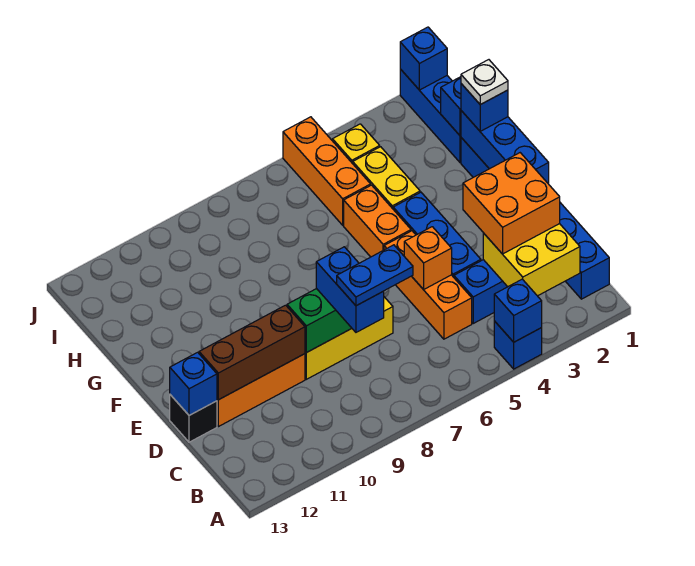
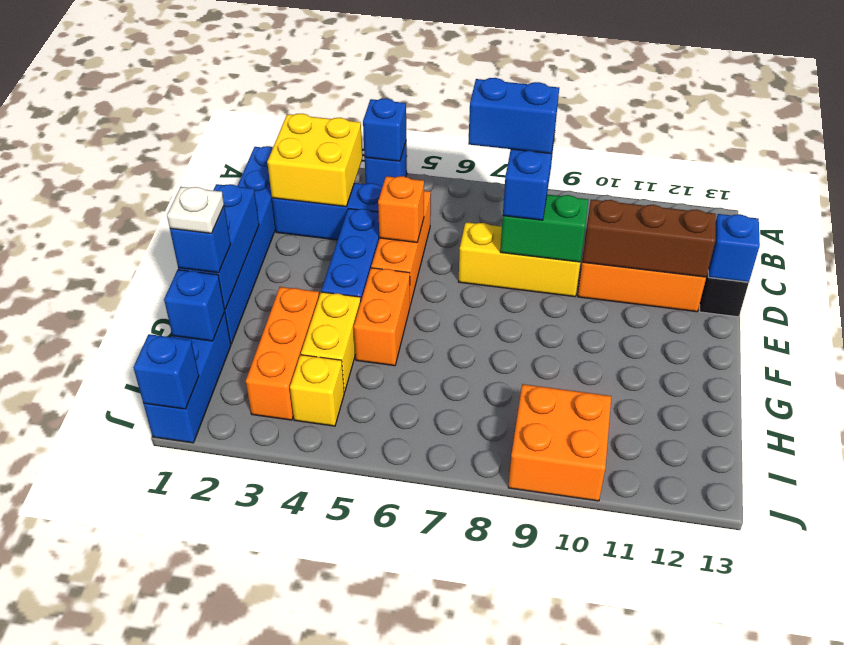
orange brick C2:D3 level 3 -> orange brick I9:J10 level 1
blue plate C7:C8 level 4 -> blue brick C7:C8 level 4
orange brick H5:J5 level 1 -> orange brick G3:I3 level 1

